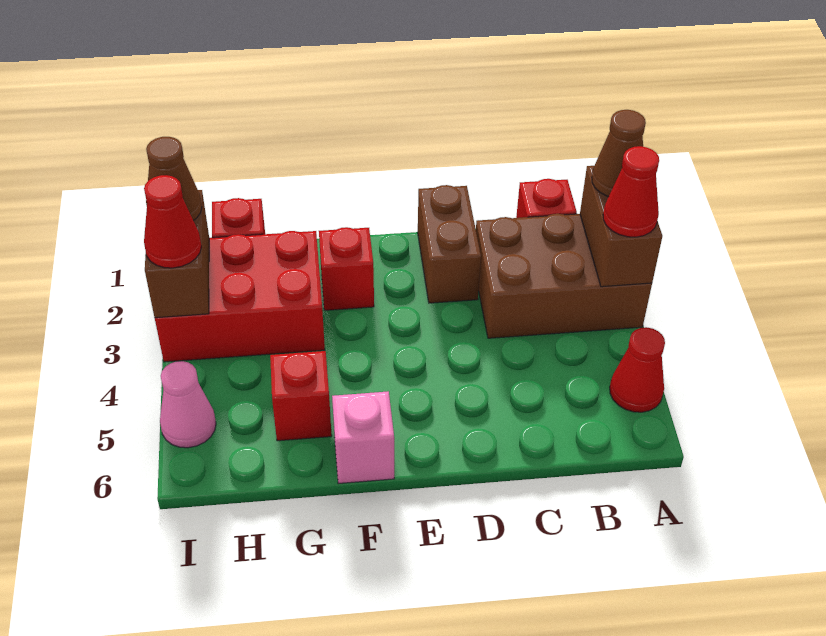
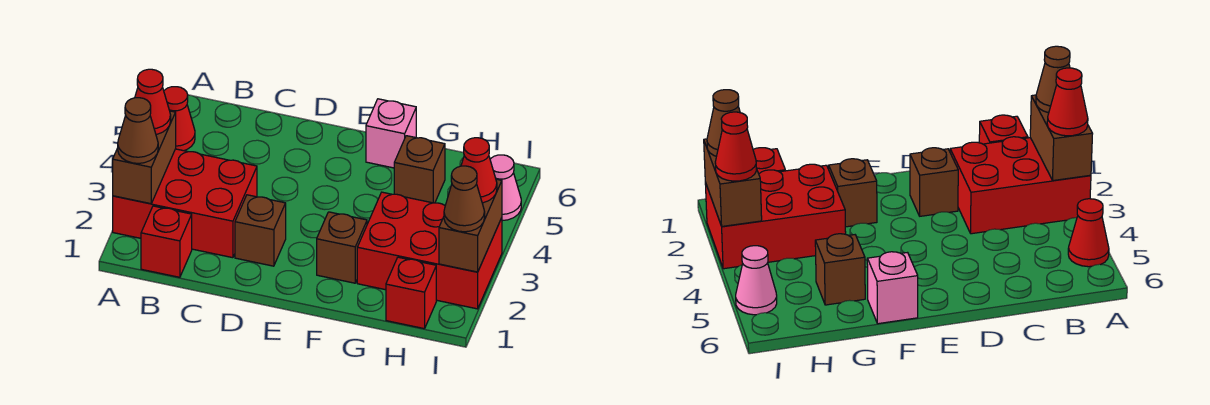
brown brick A2:C3 level 1 -> red brick A2:C3 level 1
brown brick D1:D2 level 1 -> brown brick D2 level 1
red brick F2 level 1 -> brown brick F2 level 1
red brick G5 level 1 -> brown brick G5 level 1

